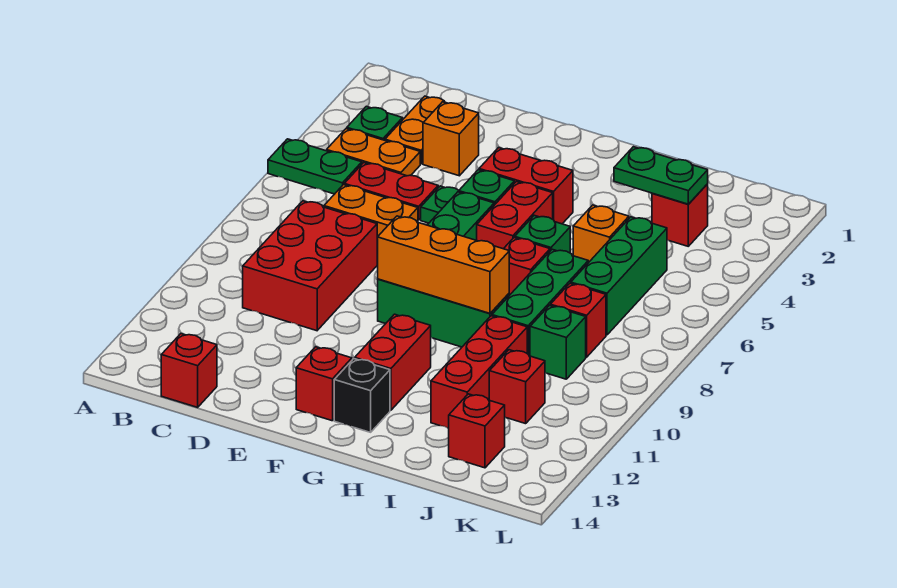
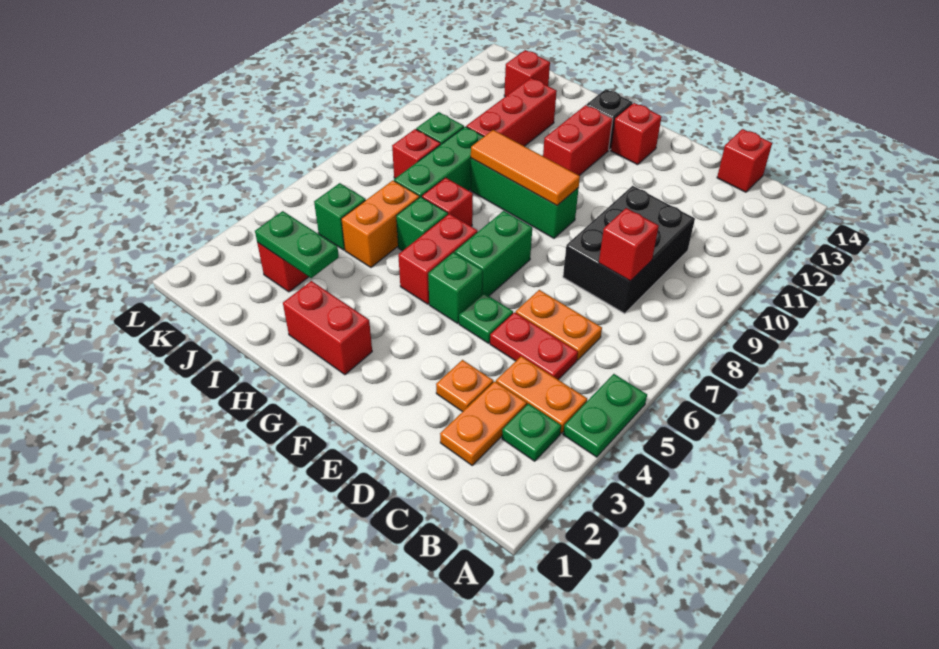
green plate A5:B5 level 1 -> green plate A4:A5 level 1
red brick C8:D10 level 1 -> black brick C8:D10 level 1
orange brick D3 level 1 -> orange plate D3 level 1
red brick F4:G4 level 1 -> red brick G2:H2 level 1
orange brick F9:H9 level 2 -> orange tile F9:H9 level 2
orange brick I5 level 1 -> orange brick I5:I6 level 1
green brick J5:J7 level 1 -> green brick J5 level 1
red brick J11 level 1 -> red brick C8 level 2

